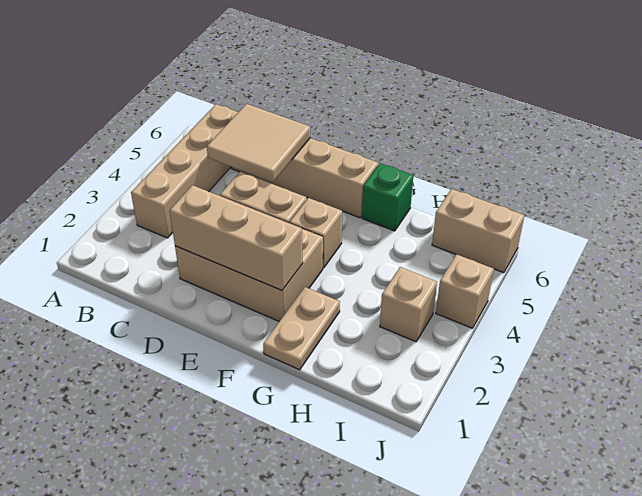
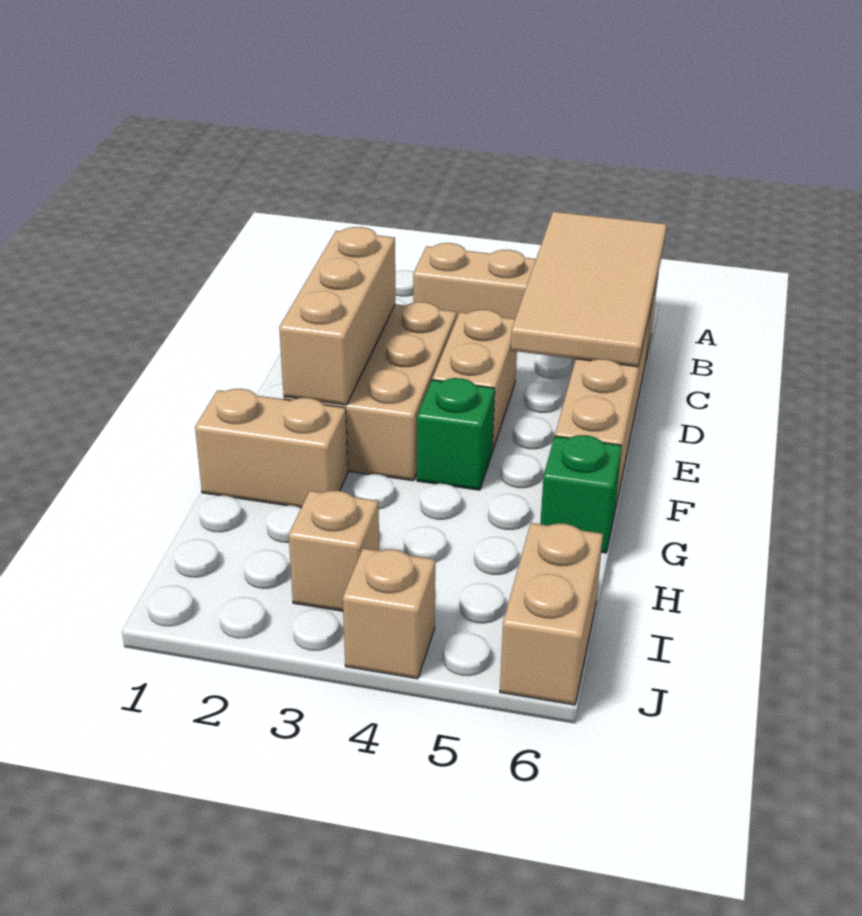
tan tile C5:D6 level 2 -> tan tile A5:D6 level 2
tan brick F4 level 1 -> green brick F4 level 1
tan plate G1:G2 level 1 -> tan brick G1:G2 level 1

